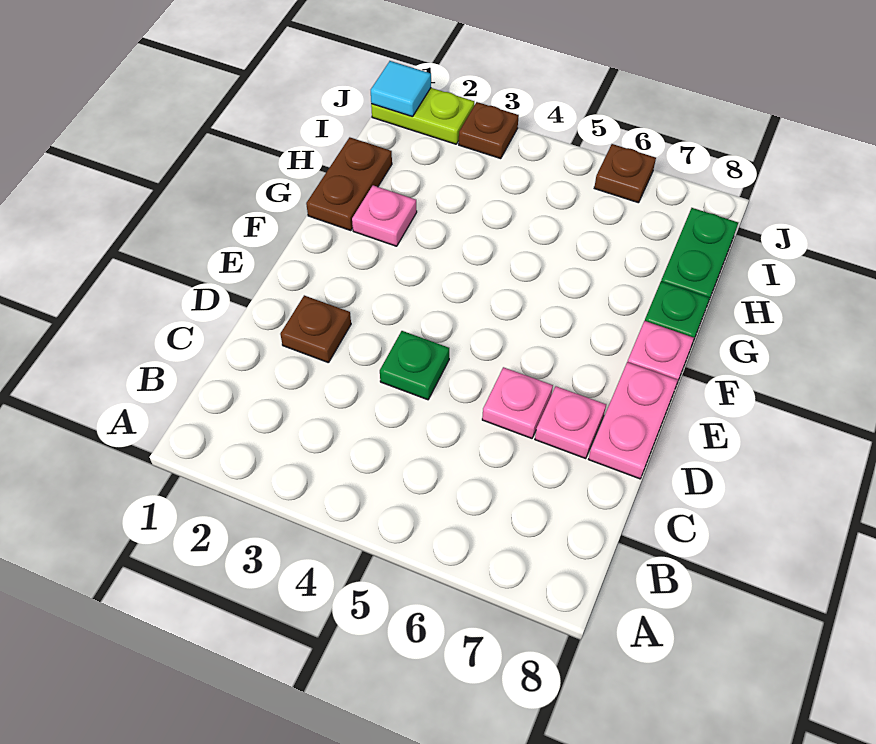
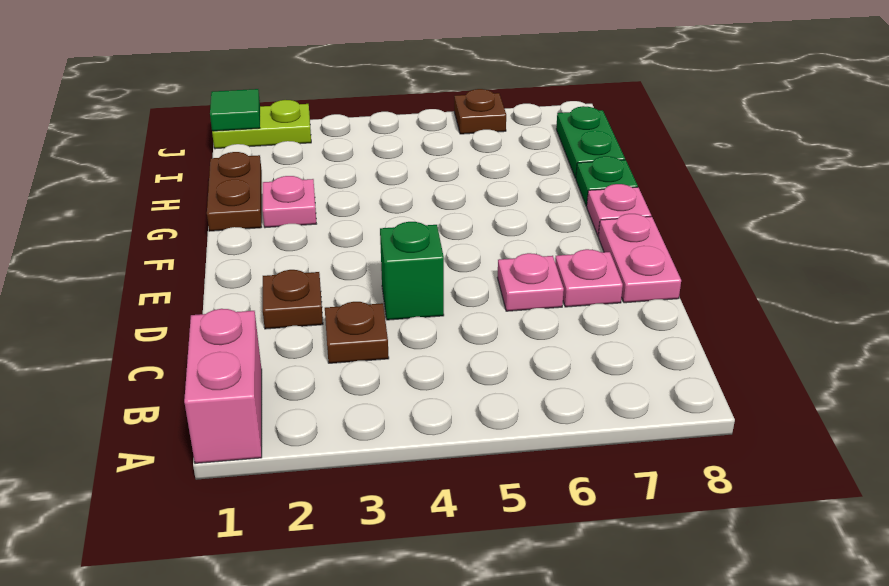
none -> pink brick A1:B1 level 1
green plate D4 level 1 -> green brick D4 level 1
cyan tile J1 level 2 -> green tile J1 level 2
brown plate J3 level 1 -> brown plate C3 level 1

